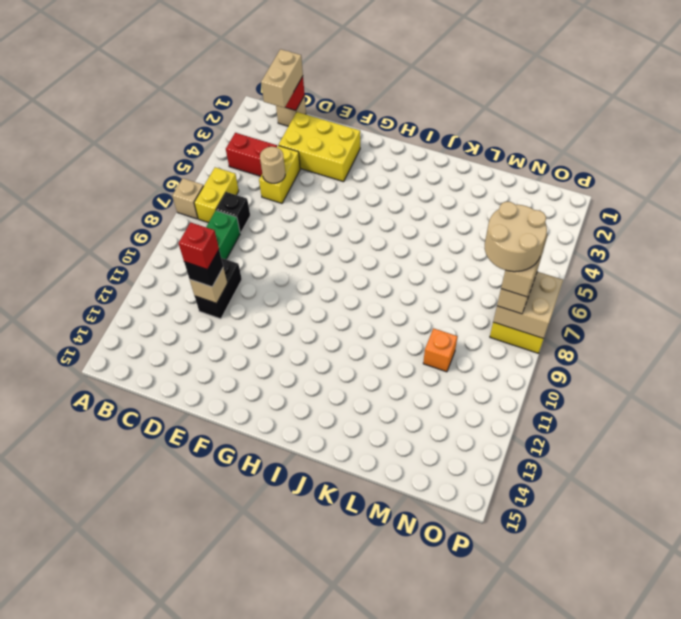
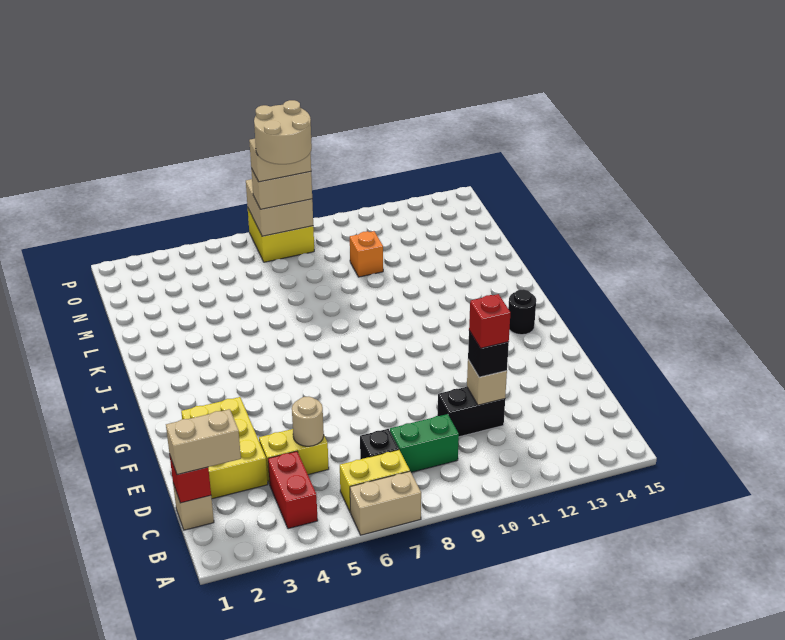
tan brick A7 level 1 -> tan brick A6:A7 level 1
none -> black round brick H14 level 1

